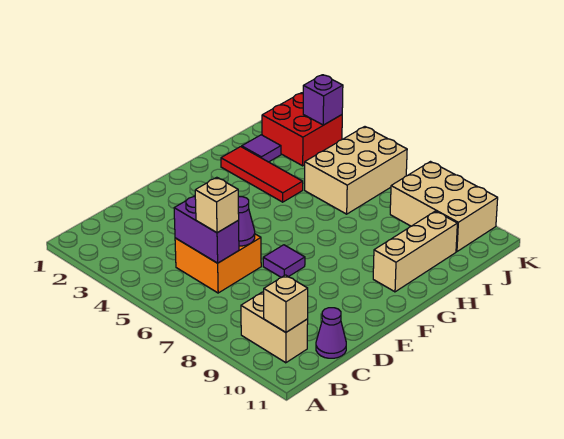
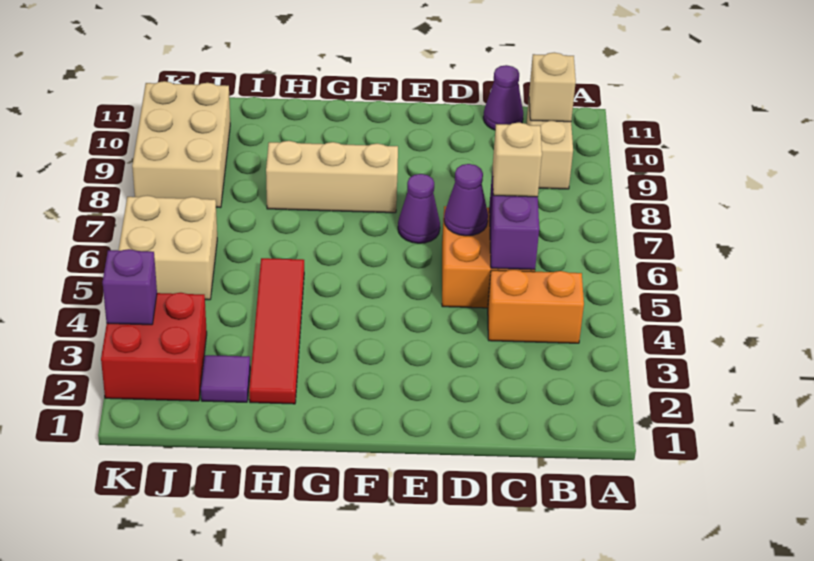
none -> orange brick B4:C4 level 1
purple tile E7 level 1 -> purple cone E7 level 1
tan brick G10:I10 level 1 -> tan brick F8:H8 level 1
red tile H2:H4 level 1 -> red tile H2:H5 level 1
tan brick I5:K6 level 1 -> tan brick J5:K6 level 1

